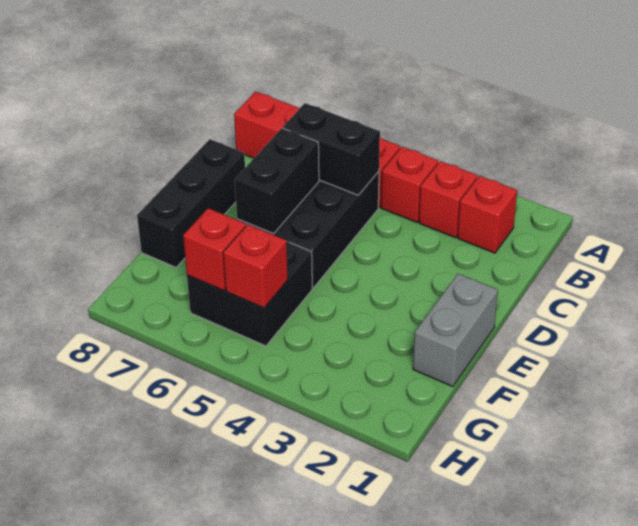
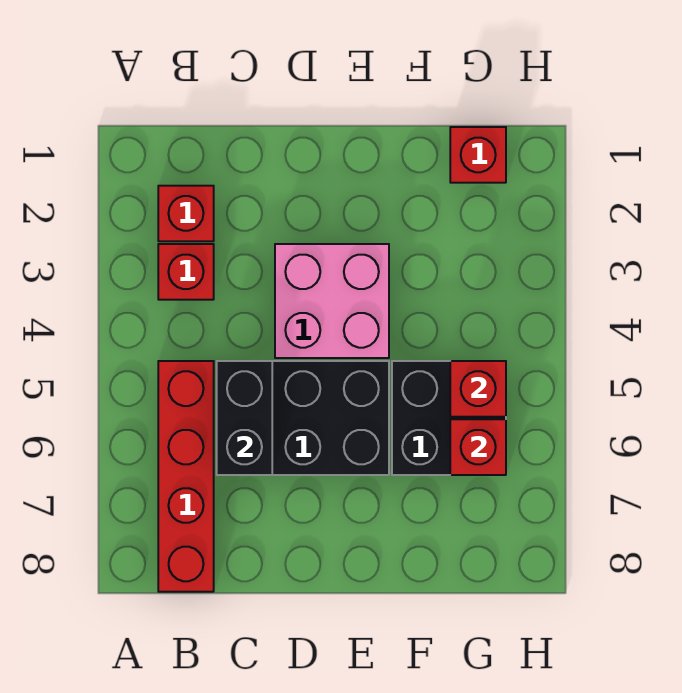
red brick B4 level 1 -> red brick G1 level 1
none -> pink brick D3:E4 level 1
black brick D6:E6 level 2 -> none
black brick D8:F8 level 1 -> none
grey brick E1:F1 level 1 -> none

